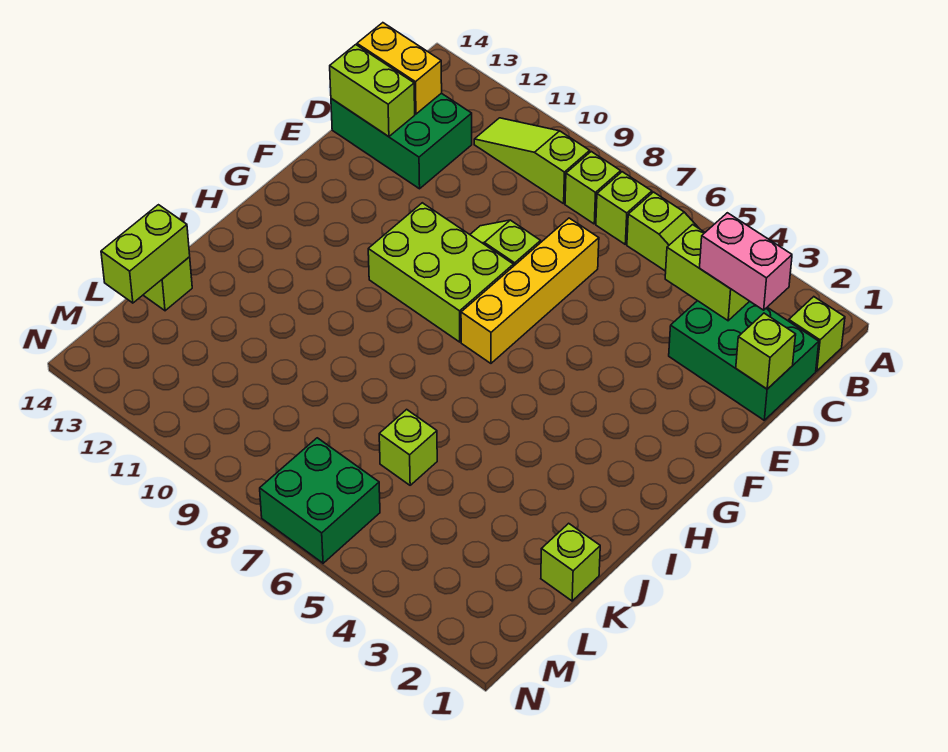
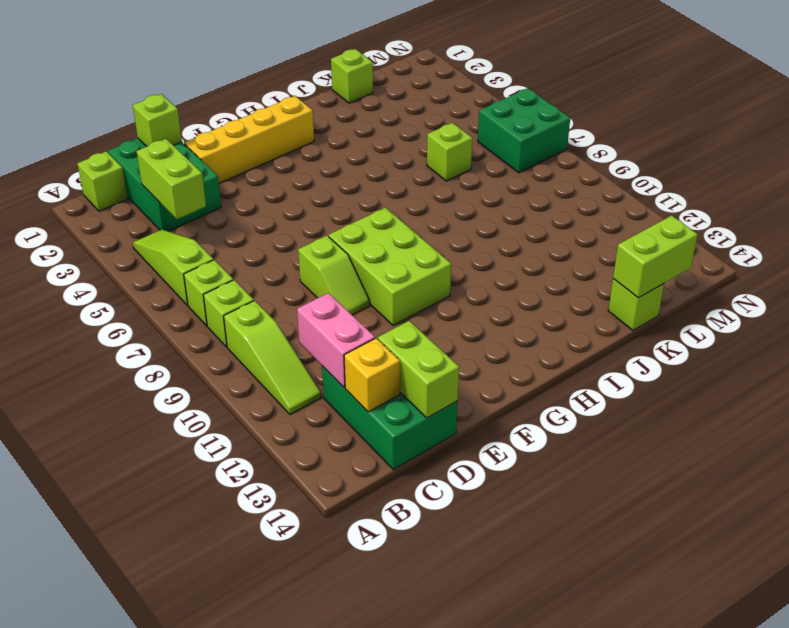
pink brick C2:C3 level 3 -> pink brick C11:C12 level 2
yellow brick C13:C14 level 2 -> yellow brick C13 level 2
yellow brick D7:G7 level 1 -> yellow brick E2:H2 level 1

